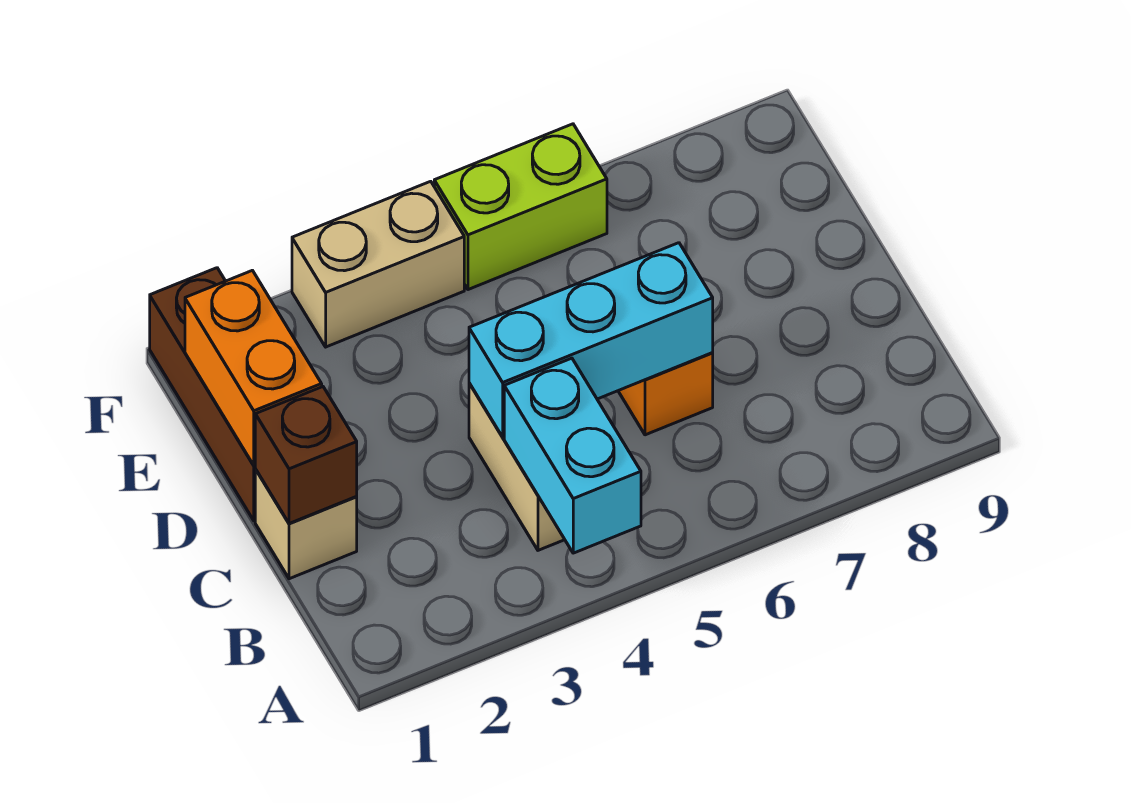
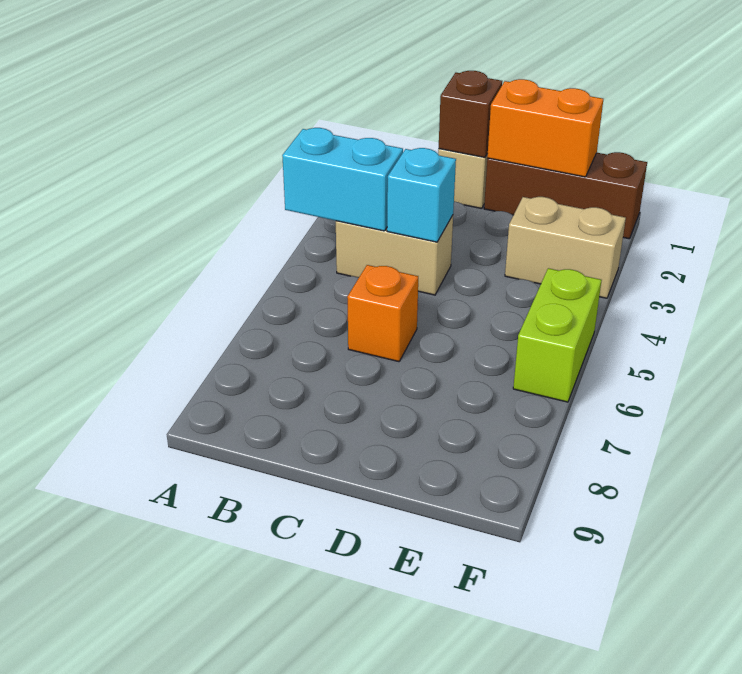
cyan brick C4:C6 level 2 -> cyan brick C4 level 2
tan brick F3:F4 level 1 -> tan brick E3:F3 level 1

